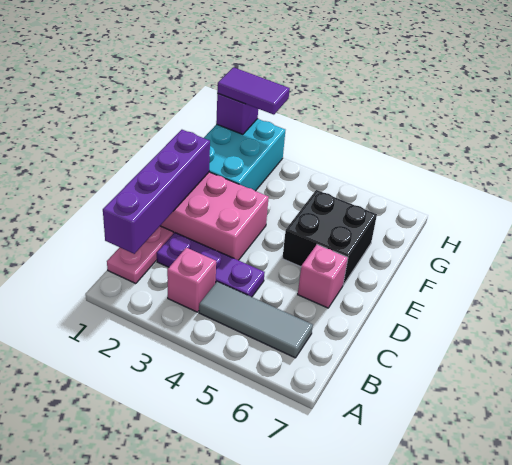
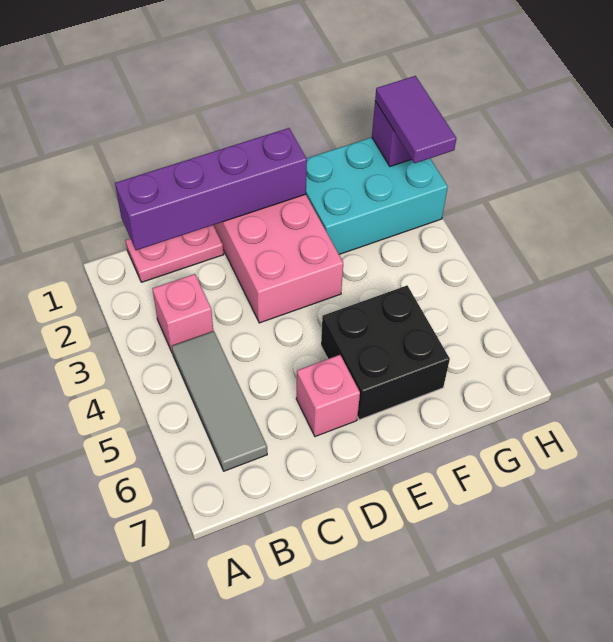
purple plate C2:C4 level 1 -> none

